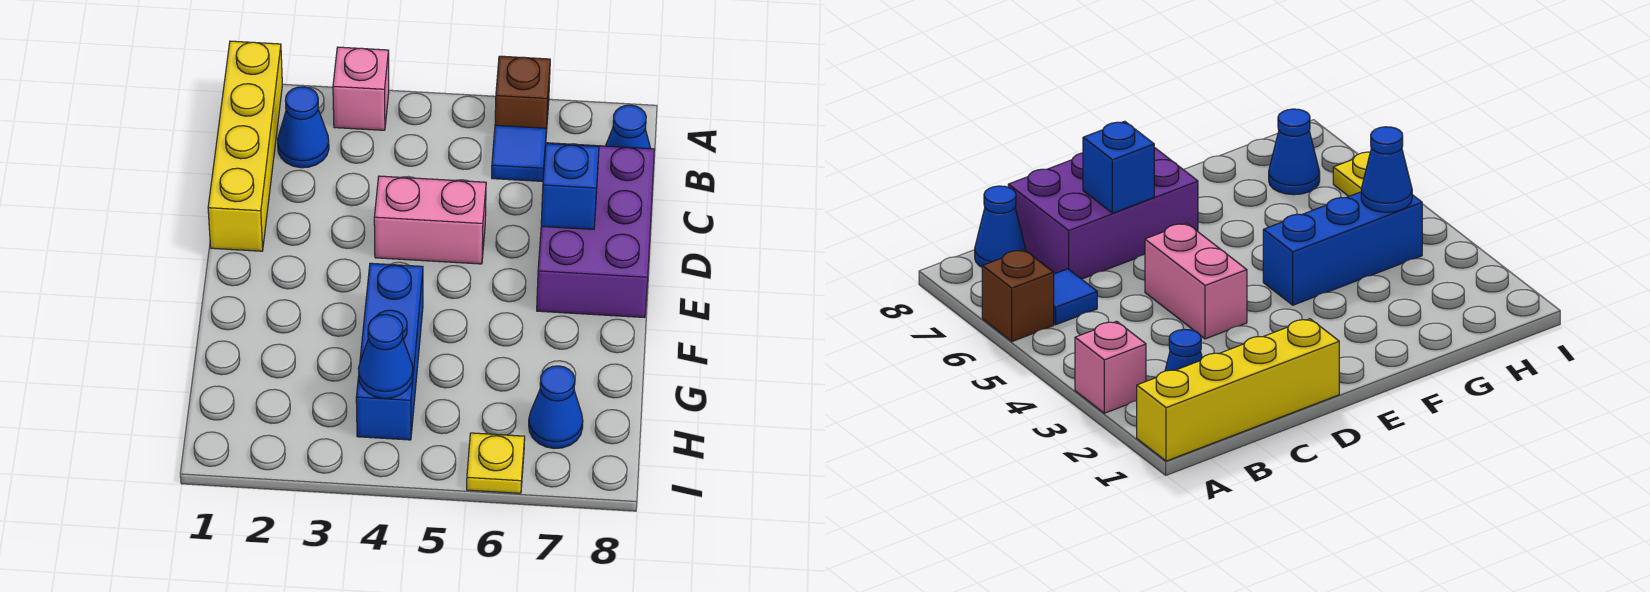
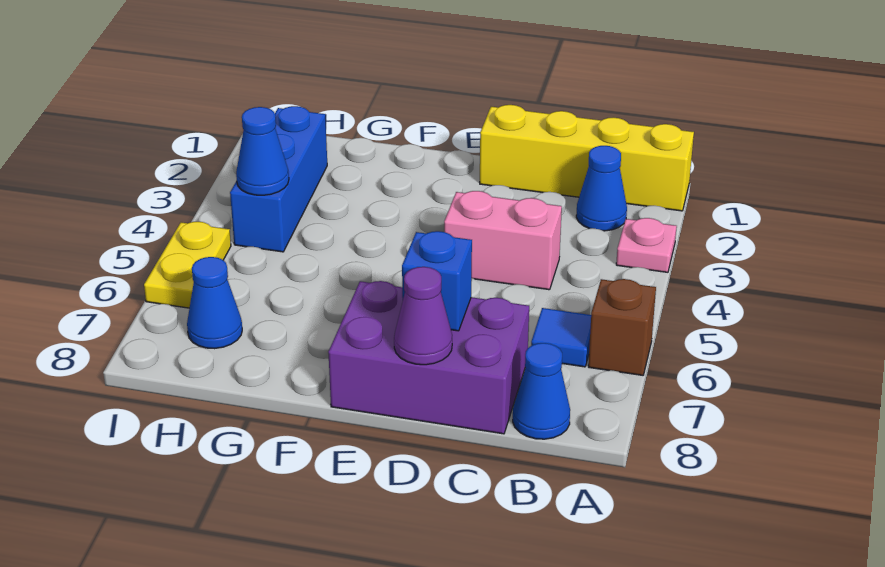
pink brick A3 level 1 -> pink plate A3 level 1
pink brick D4:D5 level 1 -> pink brick C4:D4 level 1
none -> purple cone D8 level 2
blue brick F4:H4 level 1 -> blue brick H2:H4 level 1
yellow plate I6 level 1 -> yellow plate I5:I6 level 1

